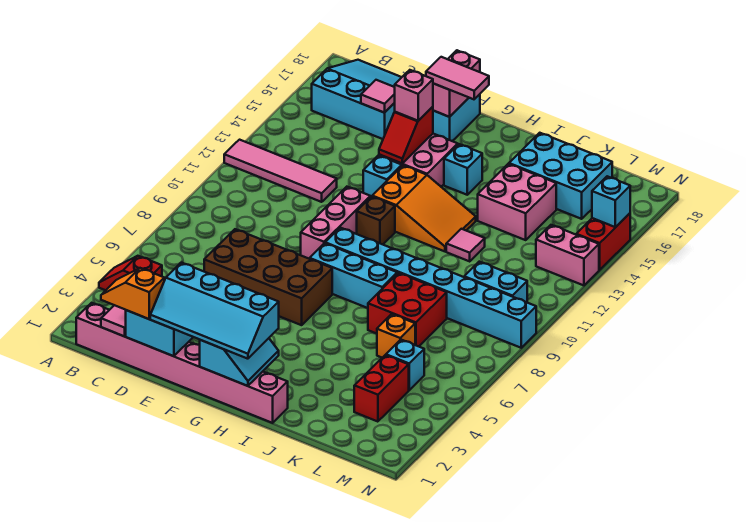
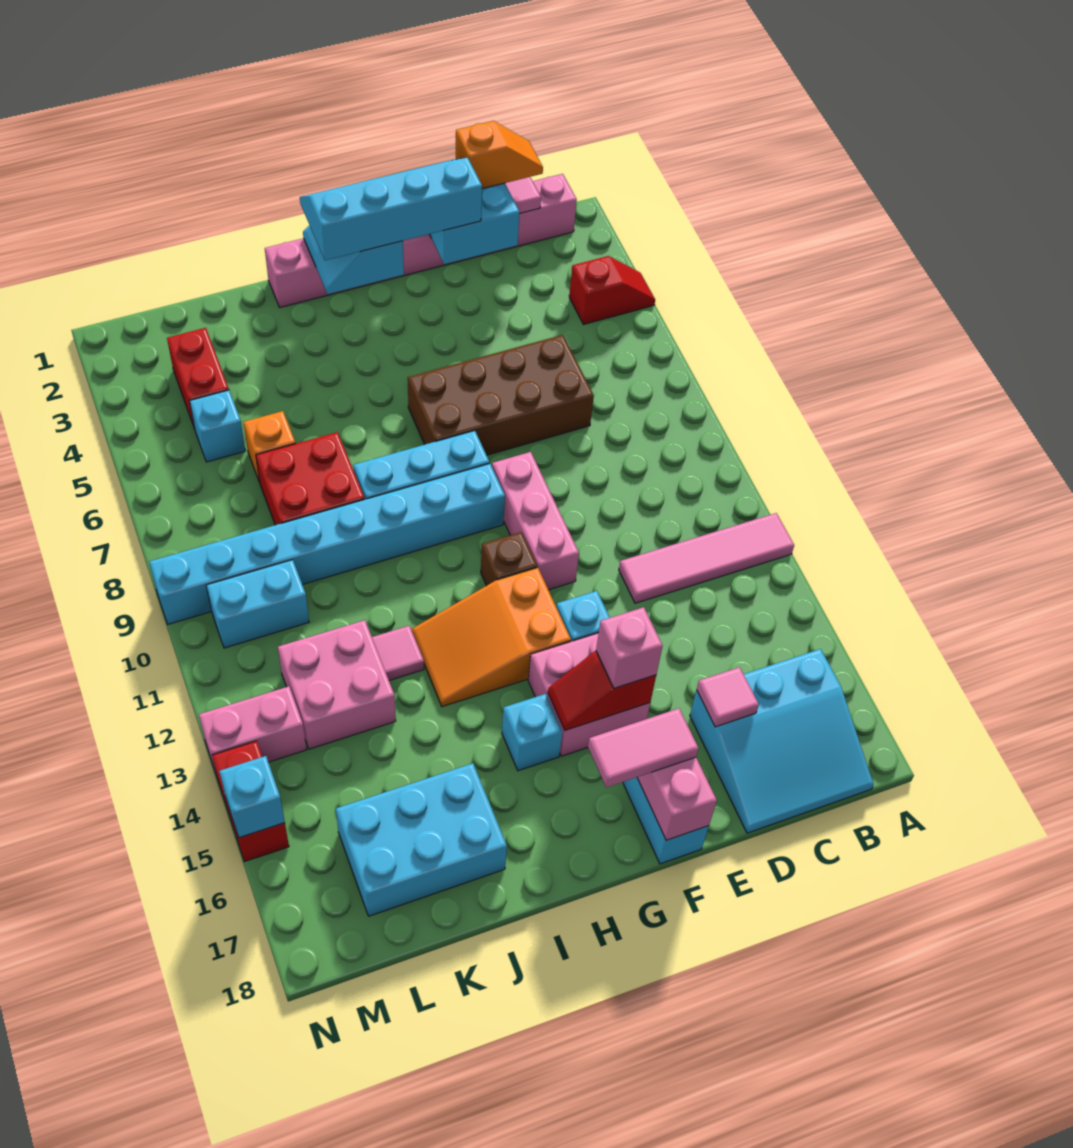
red slope F14:F15 level 2 top 15 -> red slope F15:G15 level 2 top F
pink brick J14:K15 level 1 -> pink brick K12:L13 level 1

